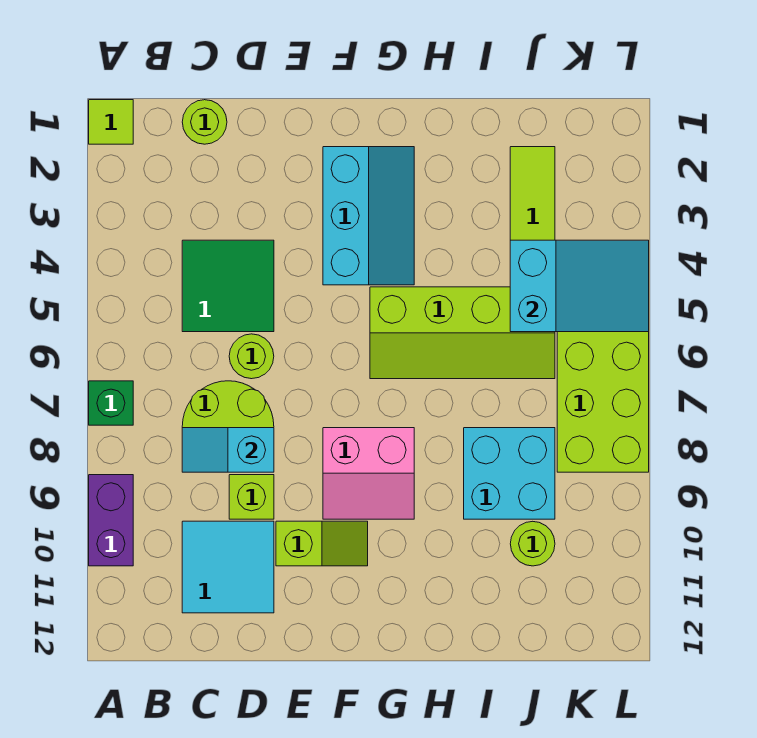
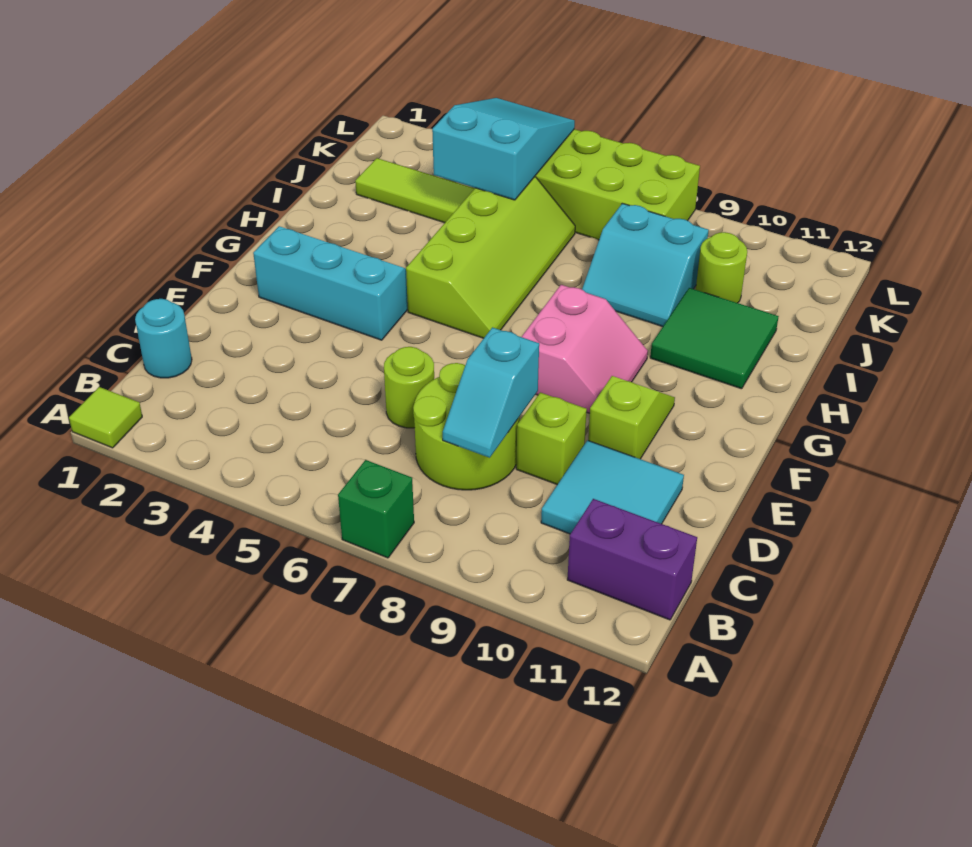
purple brick A9:A10 level 1 -> purple brick B11:B12 level 1
lime round brick C1 level 1 -> cyan round brick C1 level 1
green tile C4:D5 level 1 -> green tile H10:I11 level 1
cyan brick I8:J9 level 1 -> cyan slope I8:J9 level 1 top J

